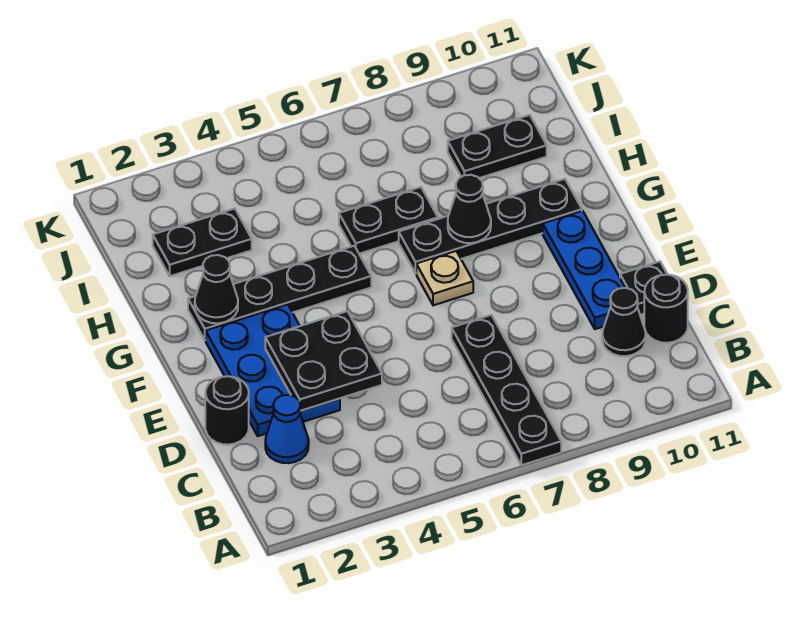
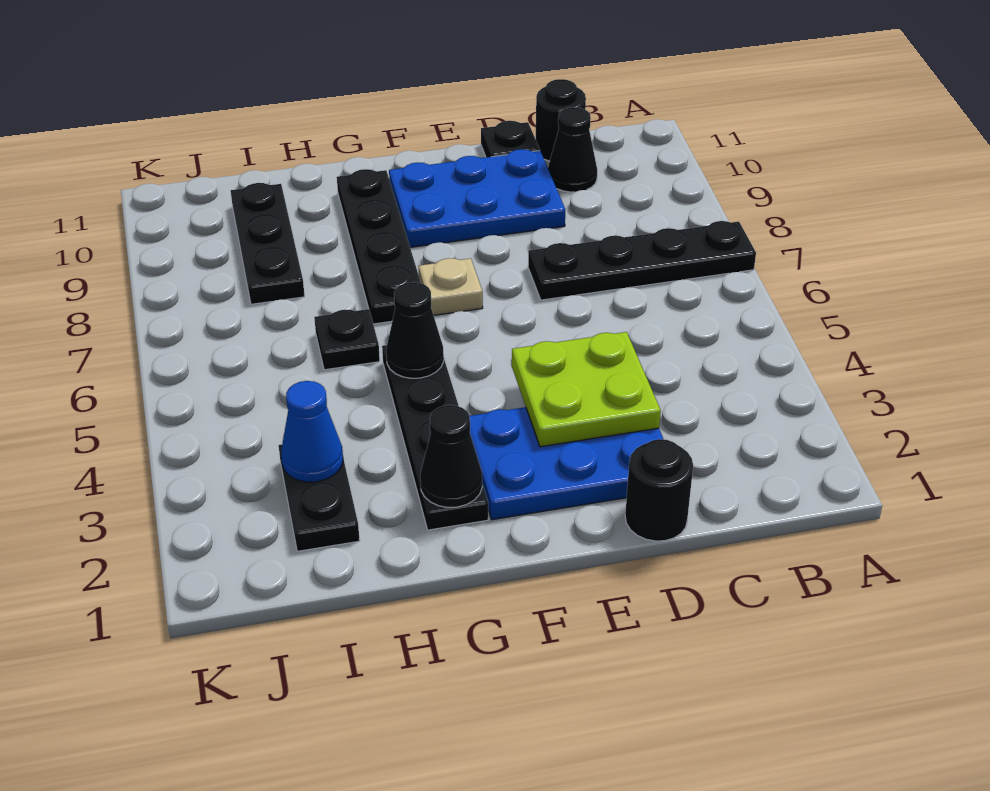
blue cone C2 level 1 -> blue cone I3 level 2
black plate D3:E4 level 2 -> lime plate D3:E4 level 2
blue plate D10:F10 level 1 -> blue plate D9:F10 level 1
black cone G8 level 2 -> black cone G5 level 2
black plate H6:H7 level 1 -> black plate H6 level 1
black plate I9:I10 level 1 -> black plate I8:I10 level 1

